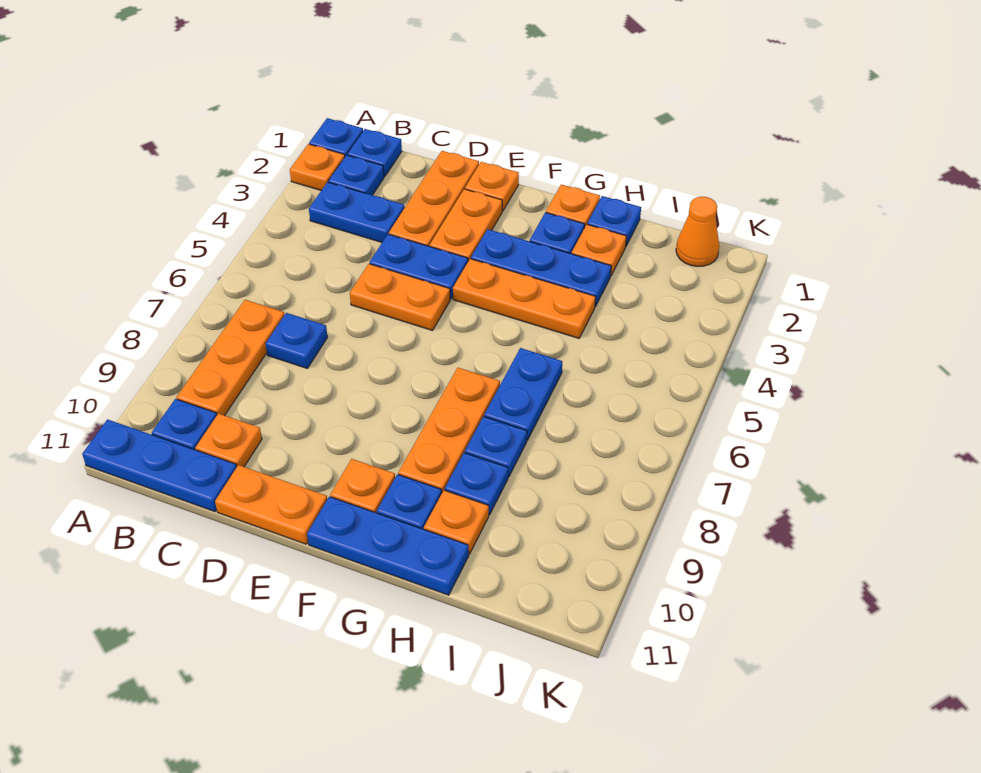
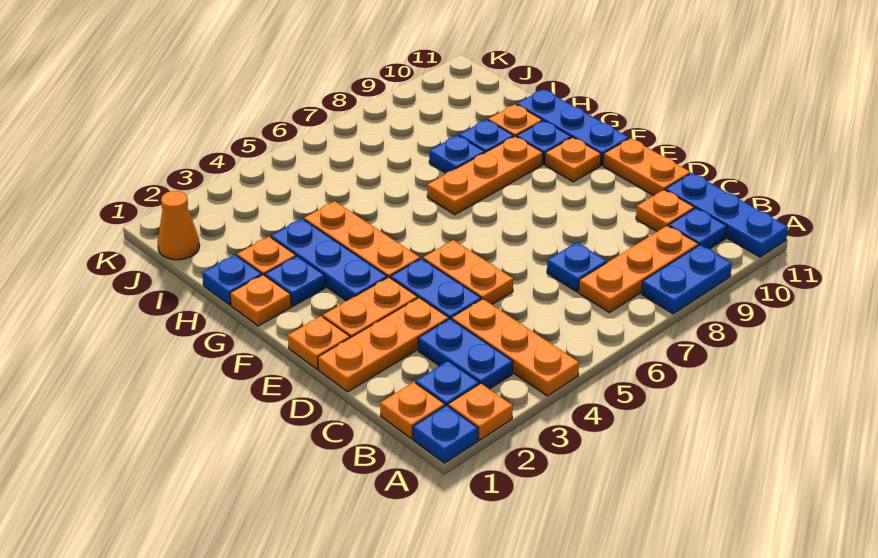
none -> orange plate A4:C4 level 1
blue plate B1 level 1 -> orange plate B1 level 1
blue plate H6:H7 level 1 -> blue plate A8:A9 level 1

